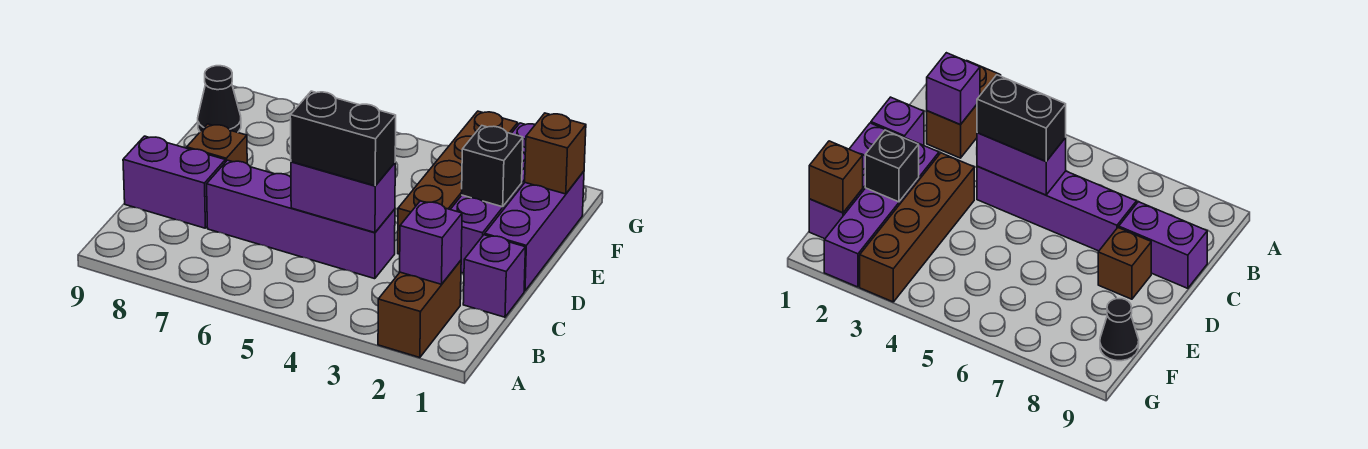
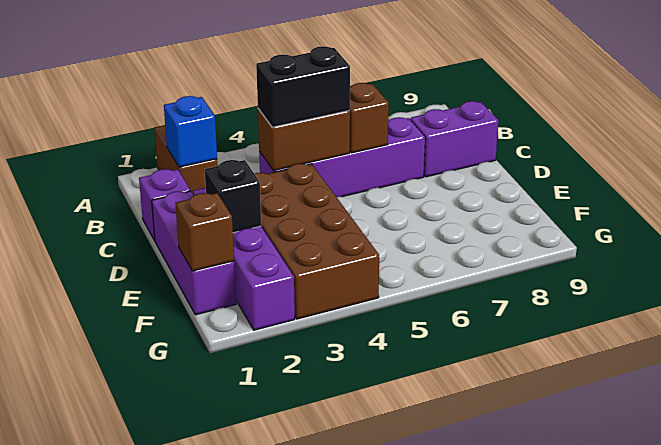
purple brick B2 level 2 -> blue brick B2 level 2
purple brick C4:C5 level 2 -> brown brick C4:C5 level 2
brown brick D3:G3 level 1 -> brown brick D3:G4 level 1
brown brick D8 level 1 -> brown brick C6 level 2
black cone F9 level 1 -> none

